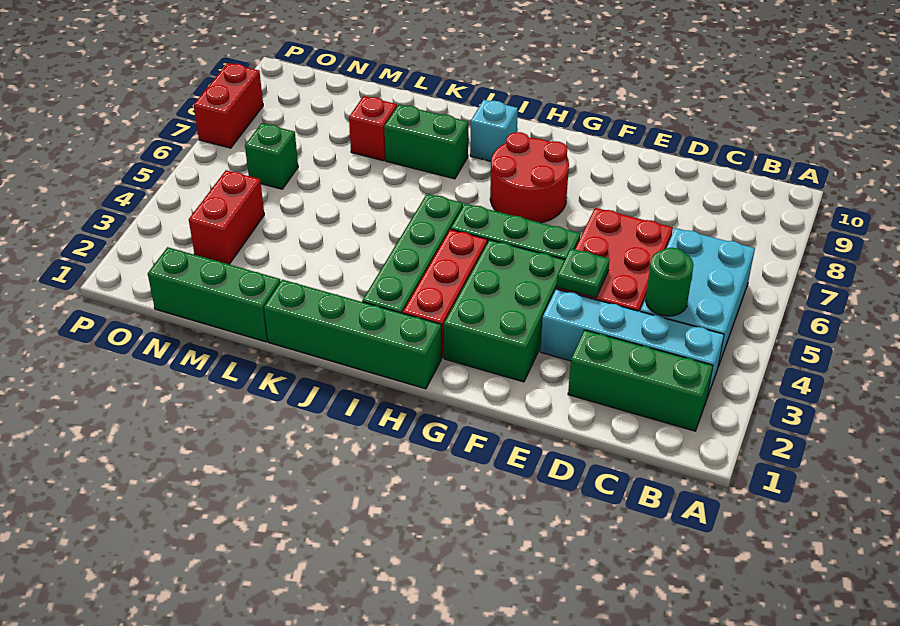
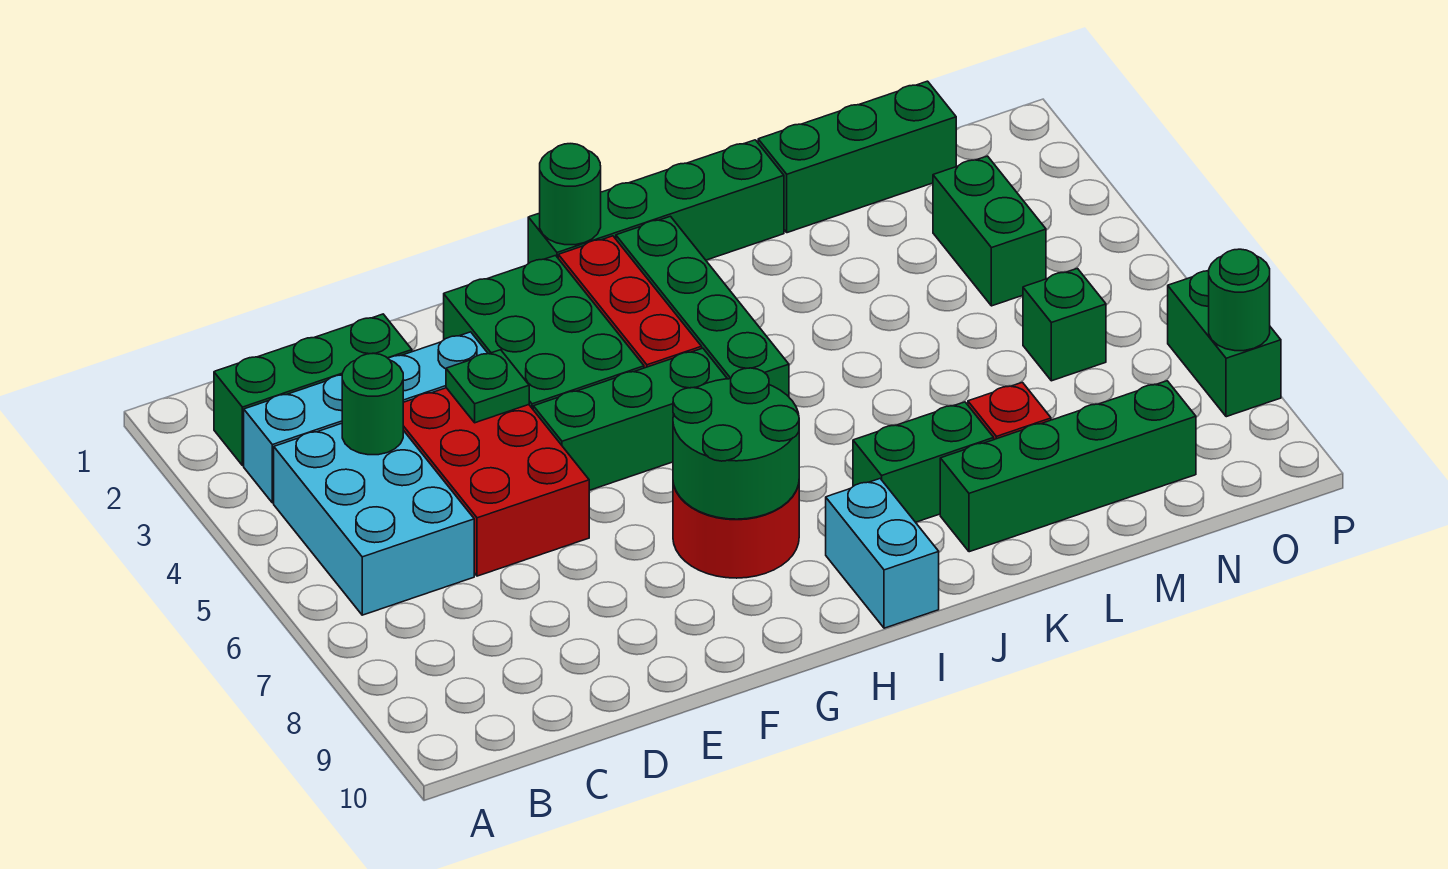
none -> green round brick G7:H8 level 2
none -> green round brick H1 level 2
cyan brick I9 level 1 -> cyan brick I9:I10 level 1
none -> green brick K9:N9 level 1
red brick N3:N4 level 1 -> green brick N3:N4 level 1
red brick P7:P8 level 1 -> green brick P7:P8 level 1
none -> green round brick P8 level 2

